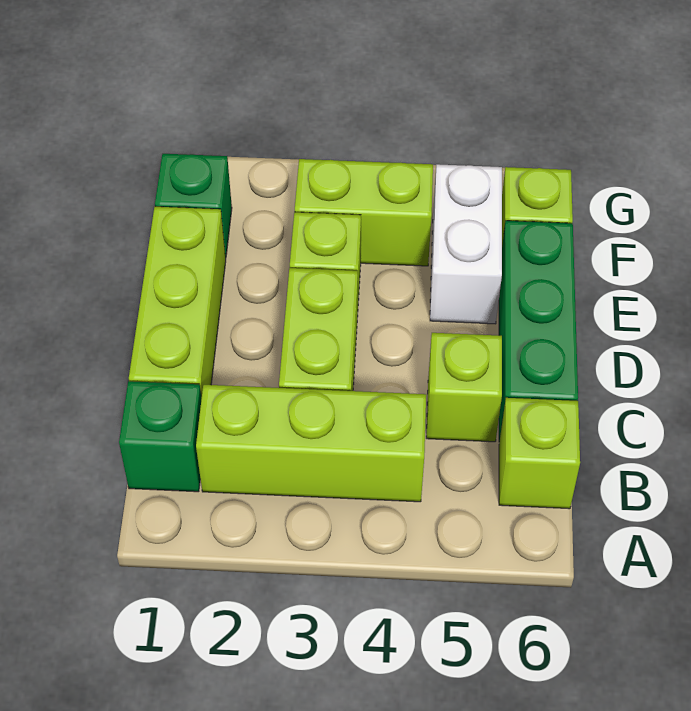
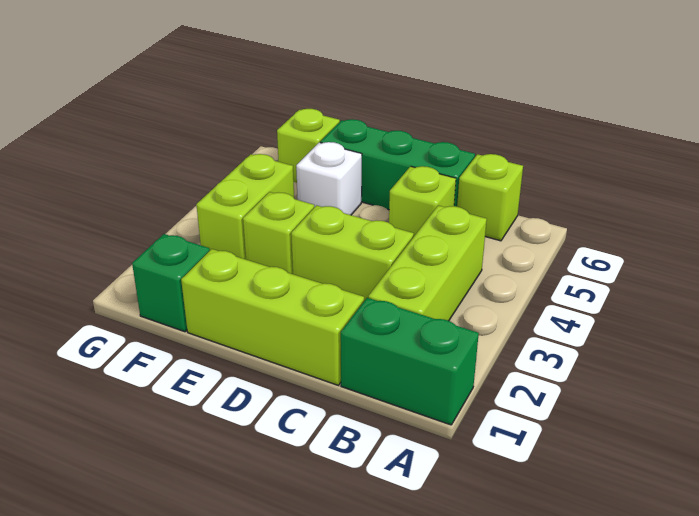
green brick B1 level 1 -> green brick A1:B1 level 1
white brick E5:F5 level 1 -> white brick E5 level 1

